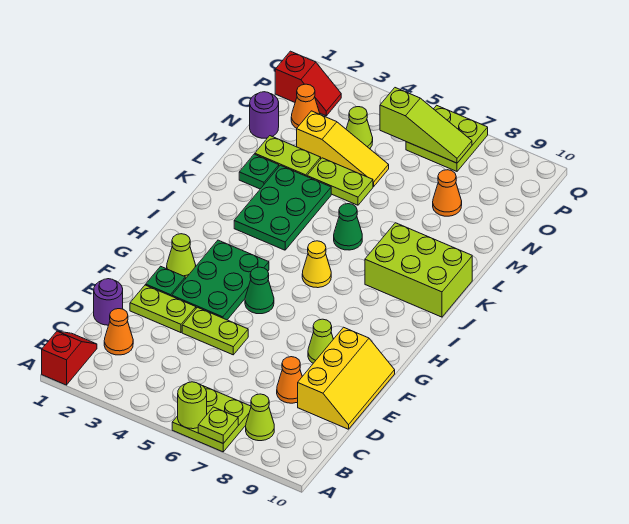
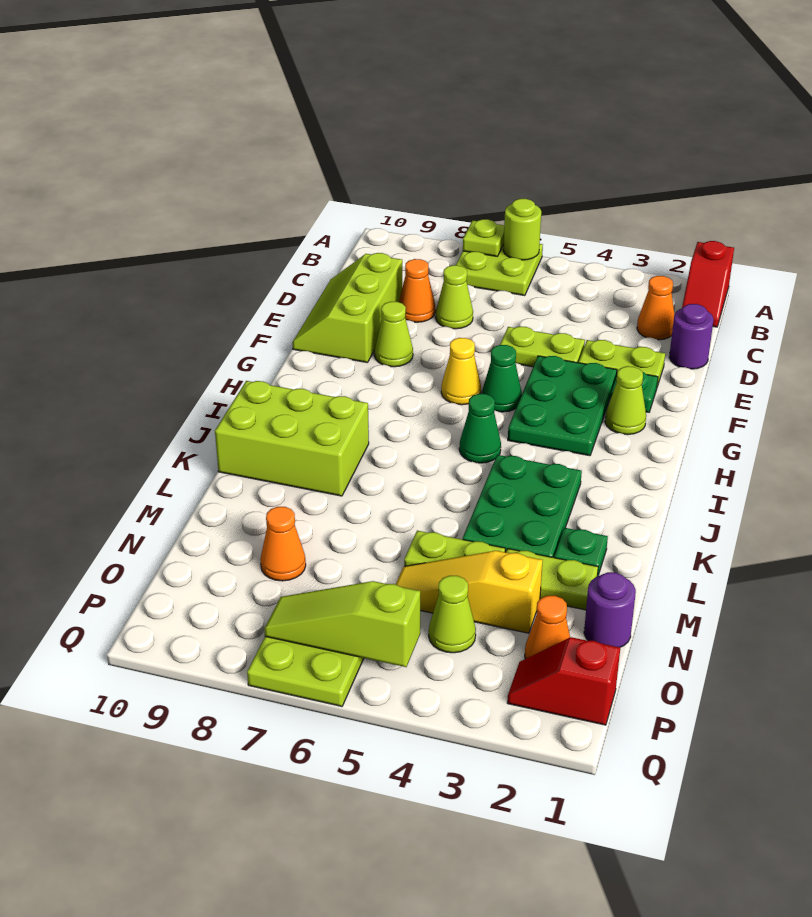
lime cone B8 level 1 -> lime cone D7 level 1
yellow slope D9:F10 level 1 top 9 -> lime slope D9:F10 level 1 top 9
yellow cone I6 level 1 -> yellow cone G6 level 1
green cone K6 level 1 -> green cone I5 level 1

